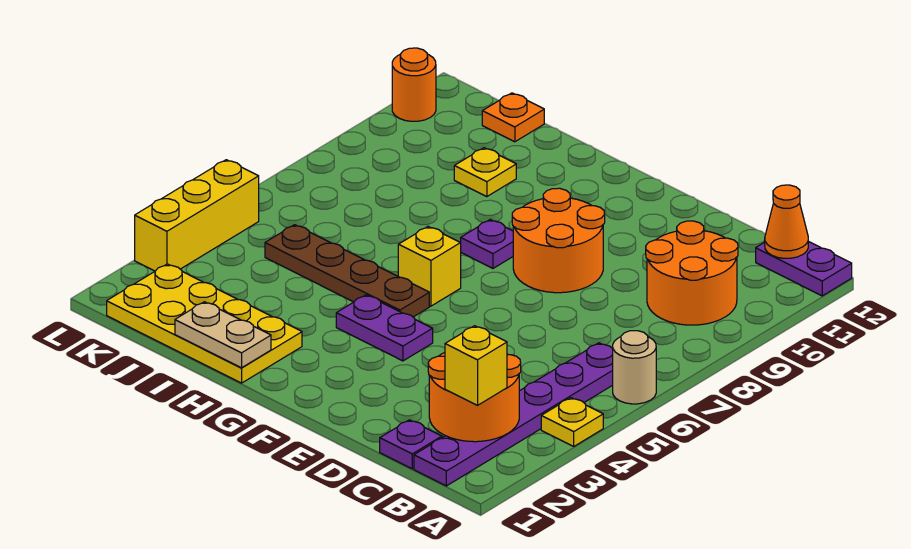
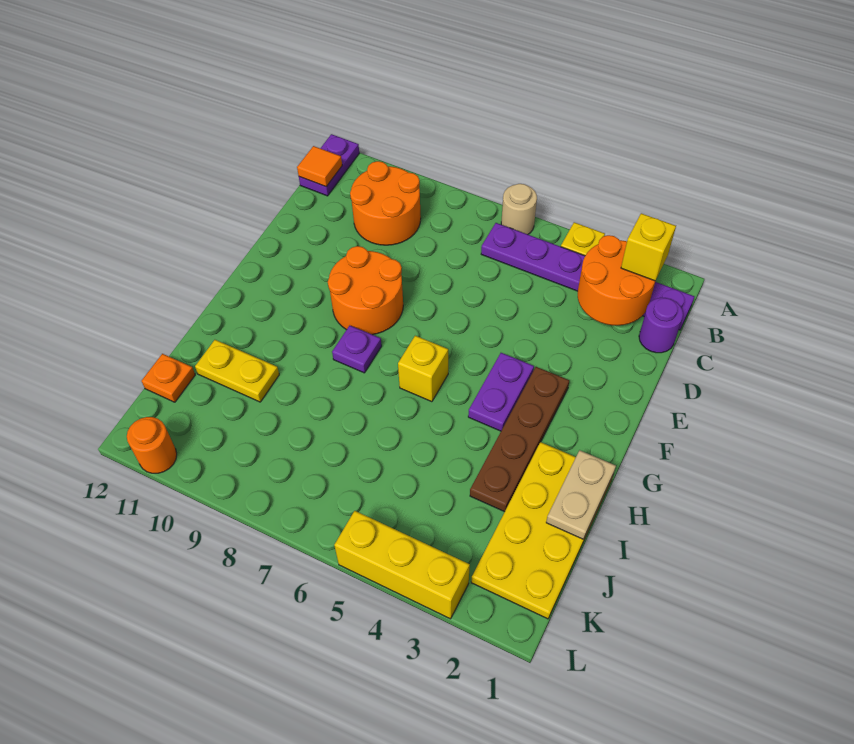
orange cone B12 level 2 -> orange tile B12 level 2
purple plate C1 level 1 -> purple round brick C1 level 1
brown plate G5:J5 level 1 -> brown plate F3:I3 level 1
yellow plate I10 level 1 -> yellow plate I10:I11 level 1

